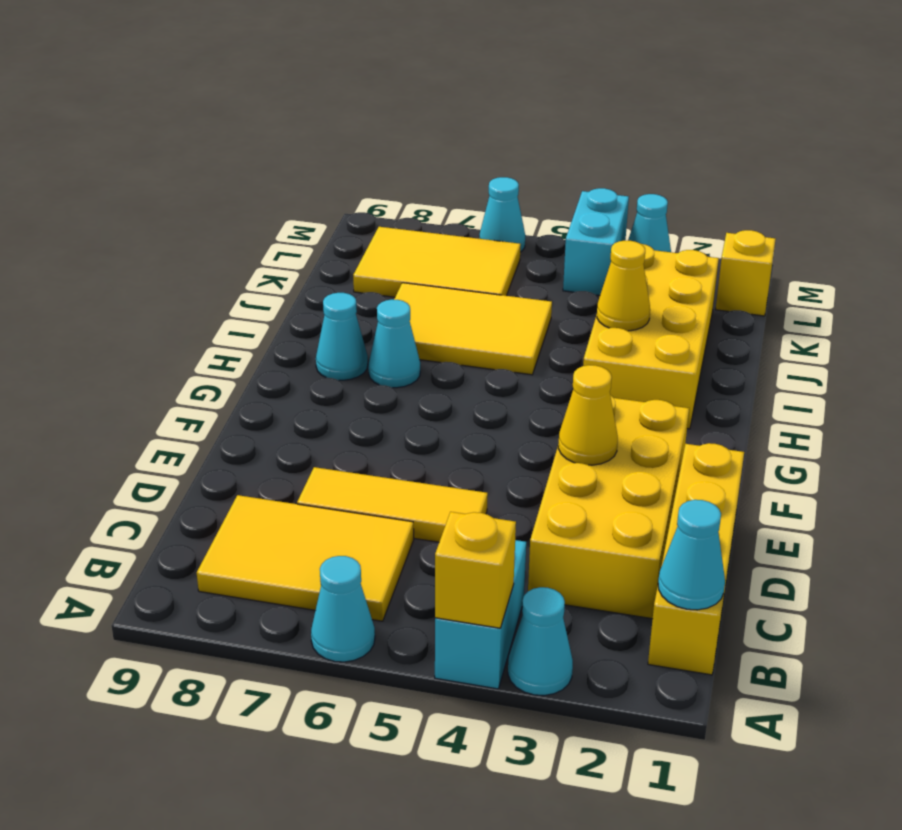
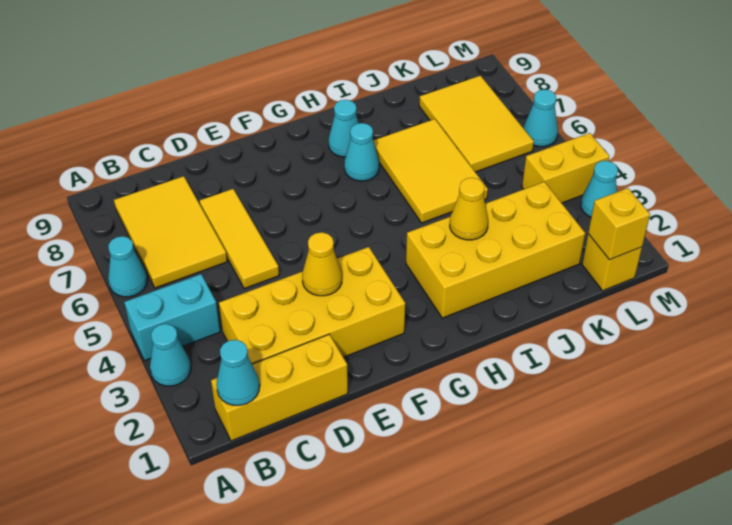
yellow brick A4 level 2 -> yellow brick L1 level 2
yellow brick B1:E1 level 1 -> yellow brick B1:D1 level 1
cyan brick L4:M4 level 1 -> yellow brick L4:M4 level 1

